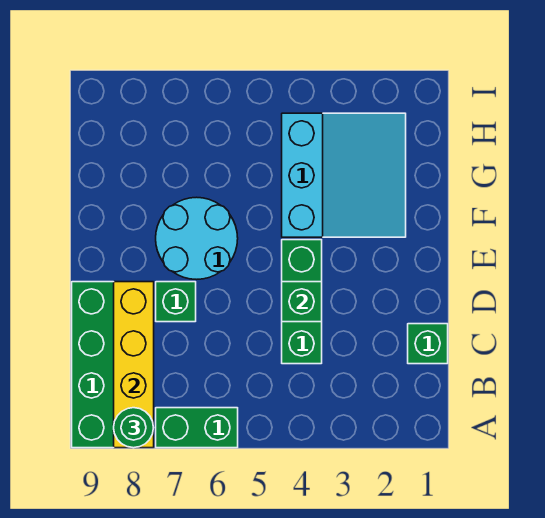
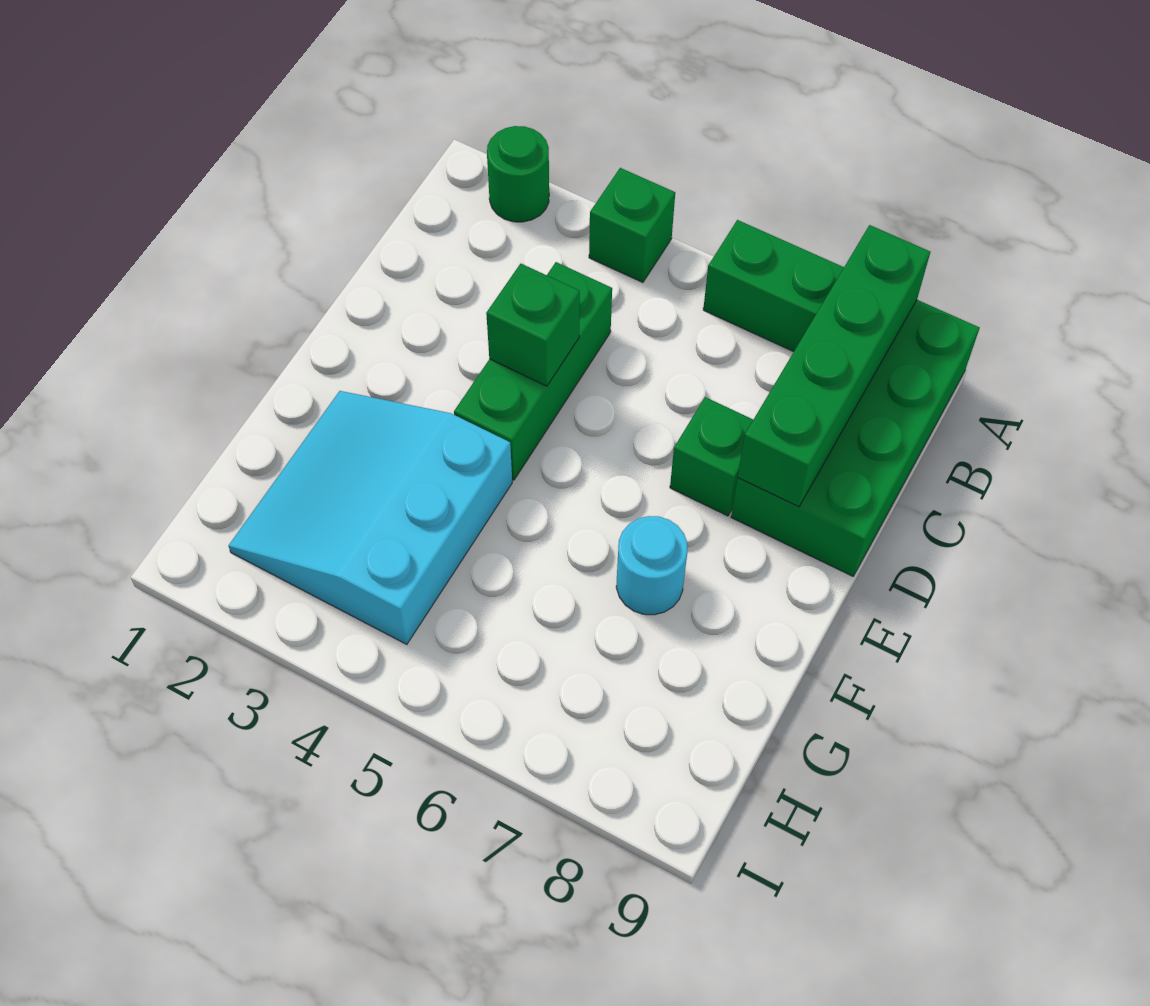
yellow brick A8:D8 level 2 -> green brick A8:D8 level 2
green round brick A8 level 3 -> green round brick A2 level 1
green brick C1 level 1 -> green brick A4 level 1
cyan round brick E6:F7 level 1 -> cyan round brick F7 level 1

